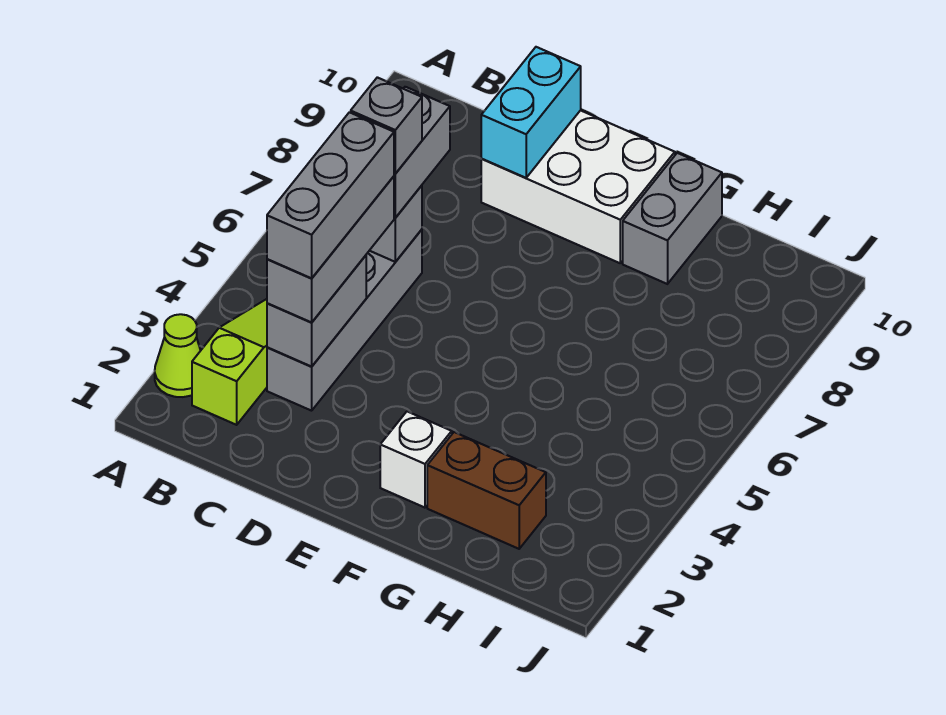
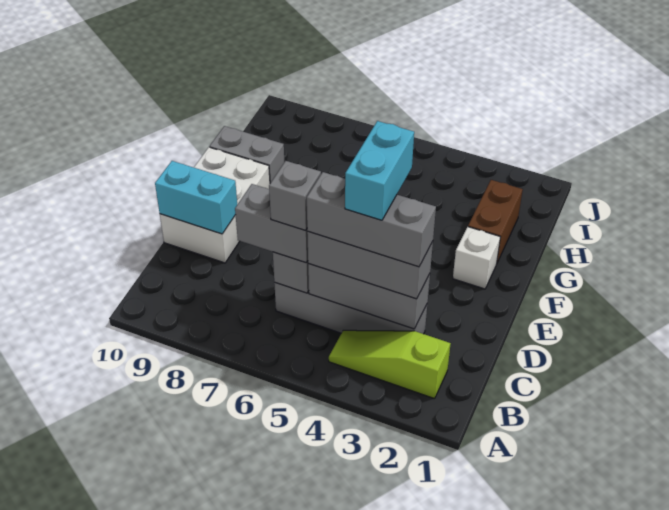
lime cone A2 level 1 -> none
grey brick C3:C4 level 2 -> grey brick C3:C5 level 2
none -> cyan brick C4:D4 level 5

